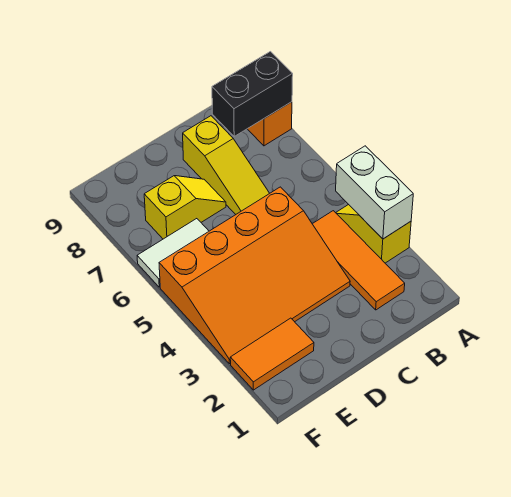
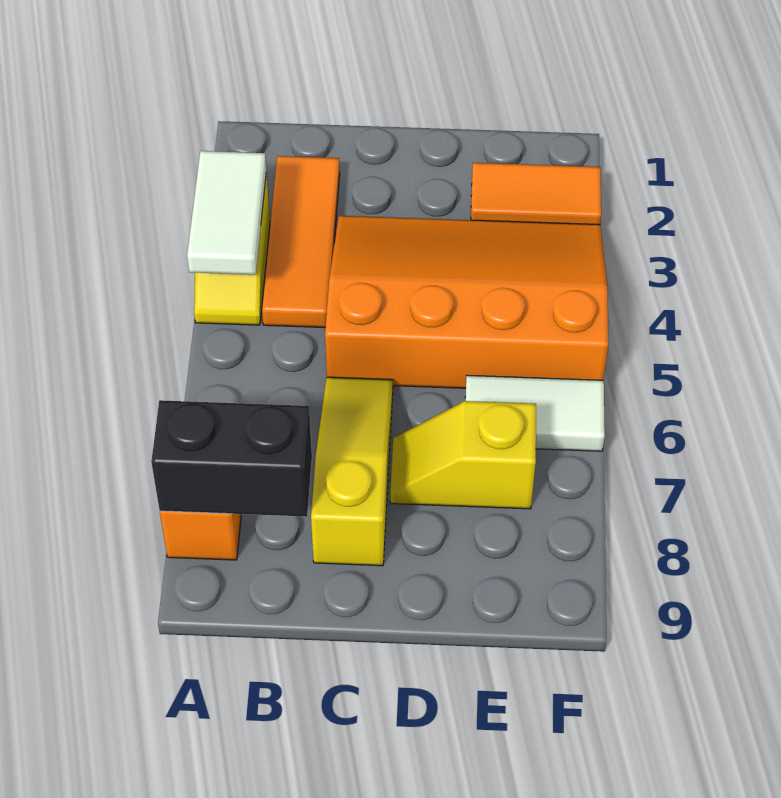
white brick A3:A4 level 2 -> white tile A3:A4 level 2

